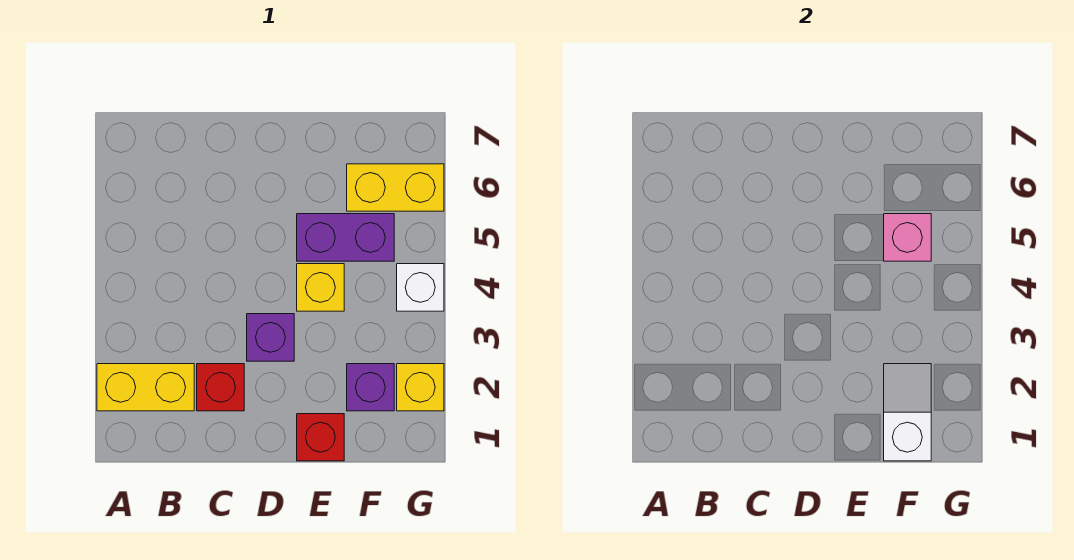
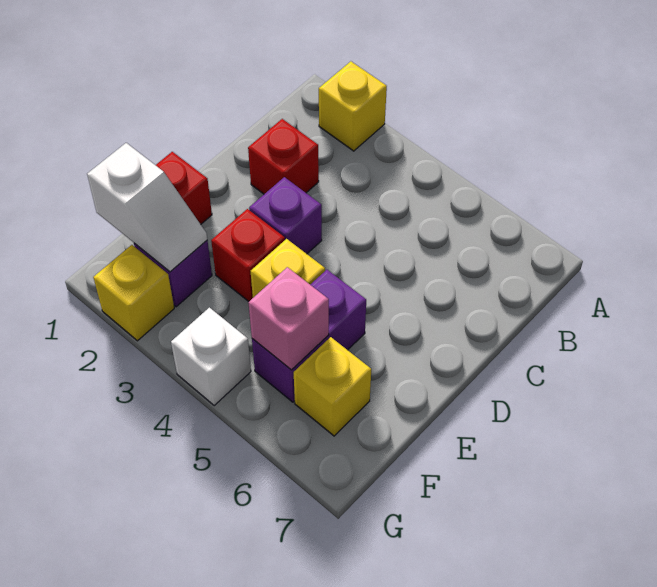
yellow brick A2:B2 level 1 -> yellow brick A2 level 1
none -> red brick E3 level 1
yellow brick F6:G6 level 1 -> yellow brick F6 level 1

